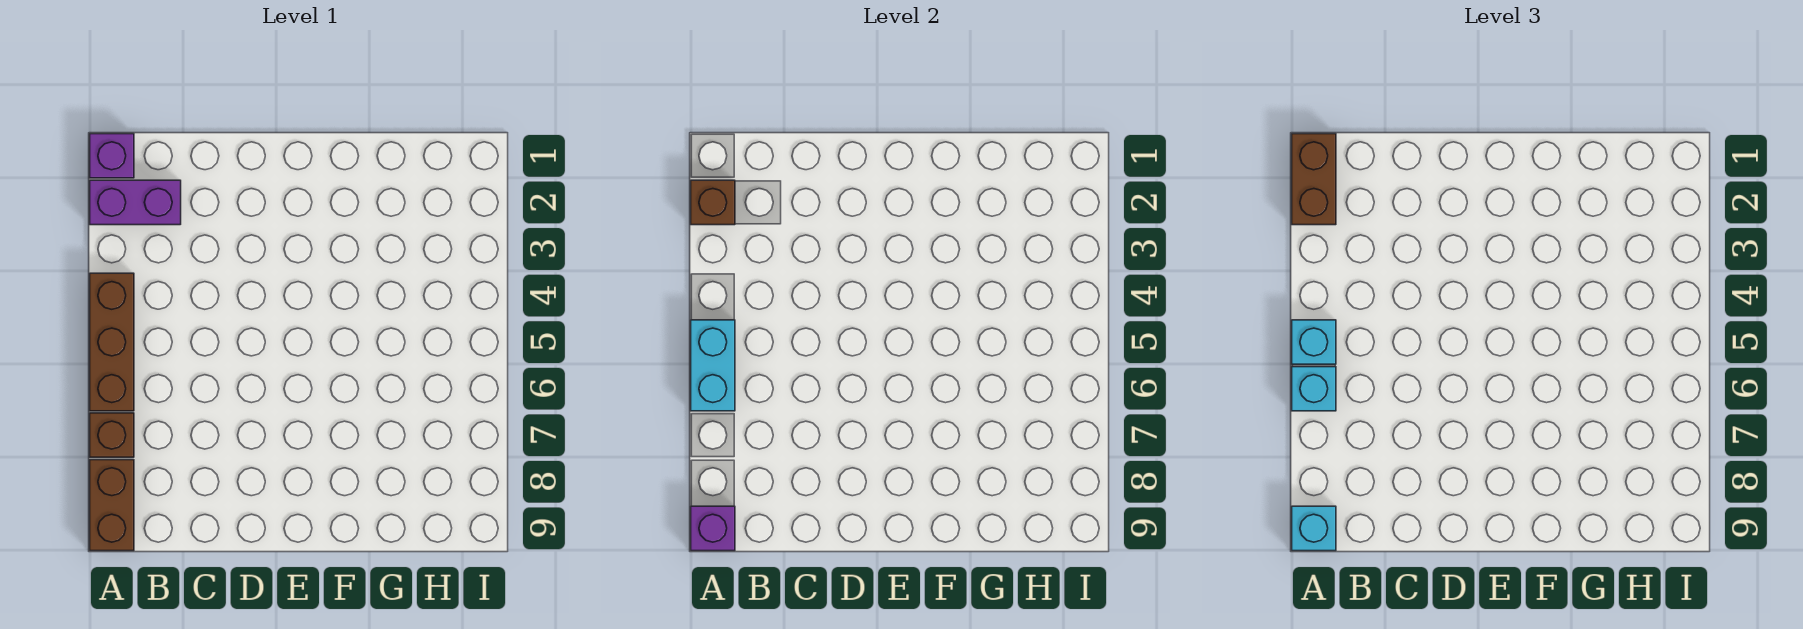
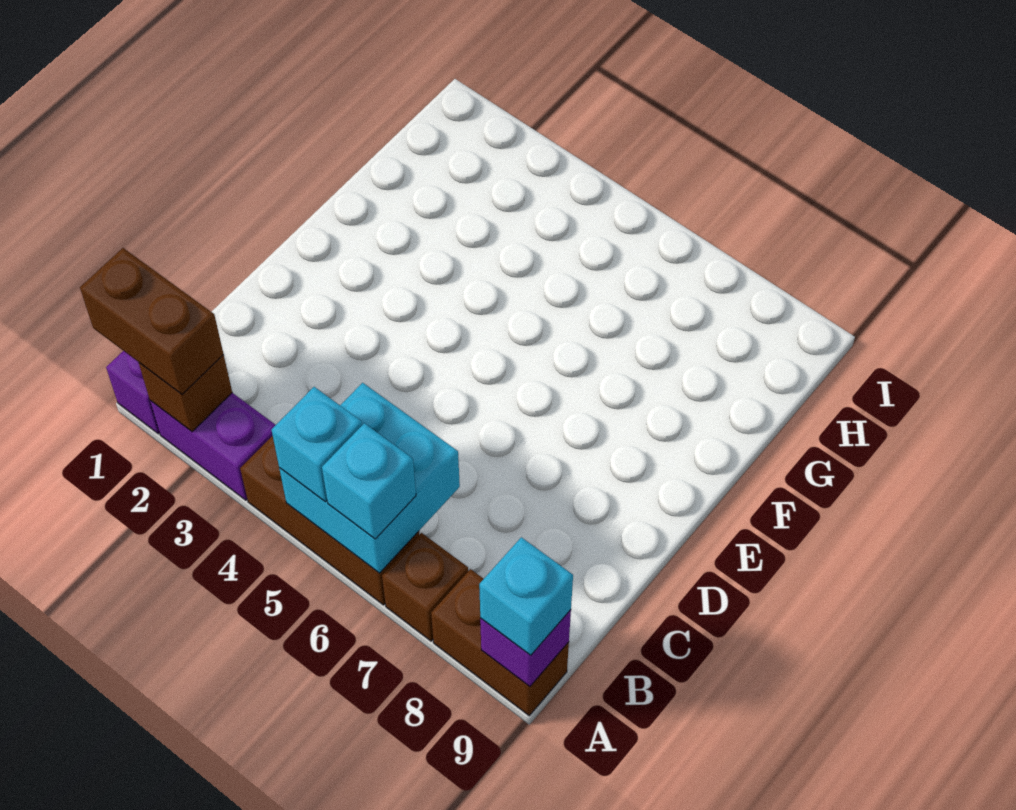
purple brick A2:B2 level 1 -> purple brick A2:A3 level 1
cyan brick A5:A6 level 2 -> cyan brick A5:B6 level 2

